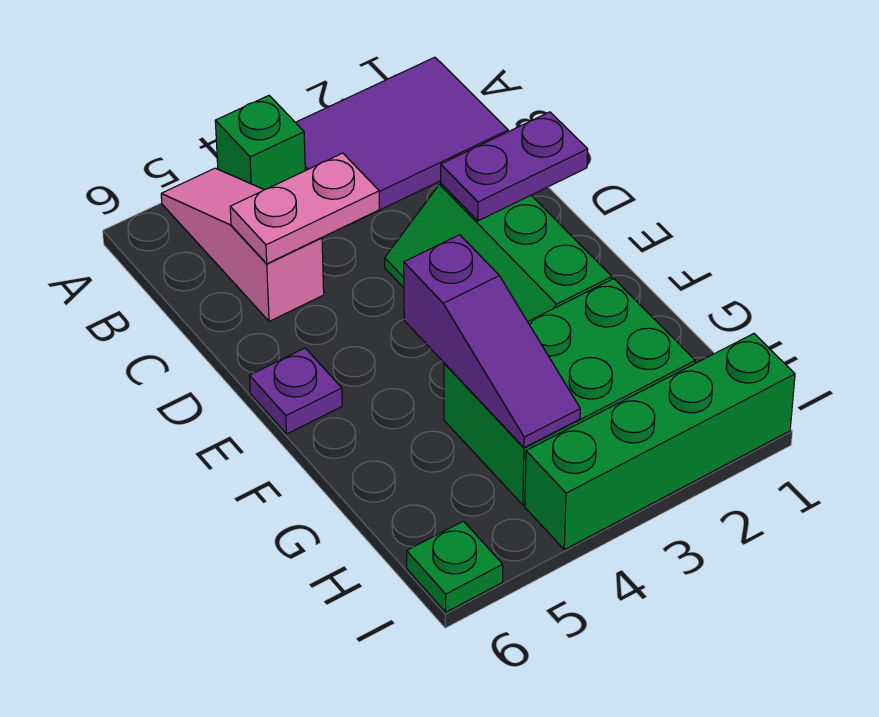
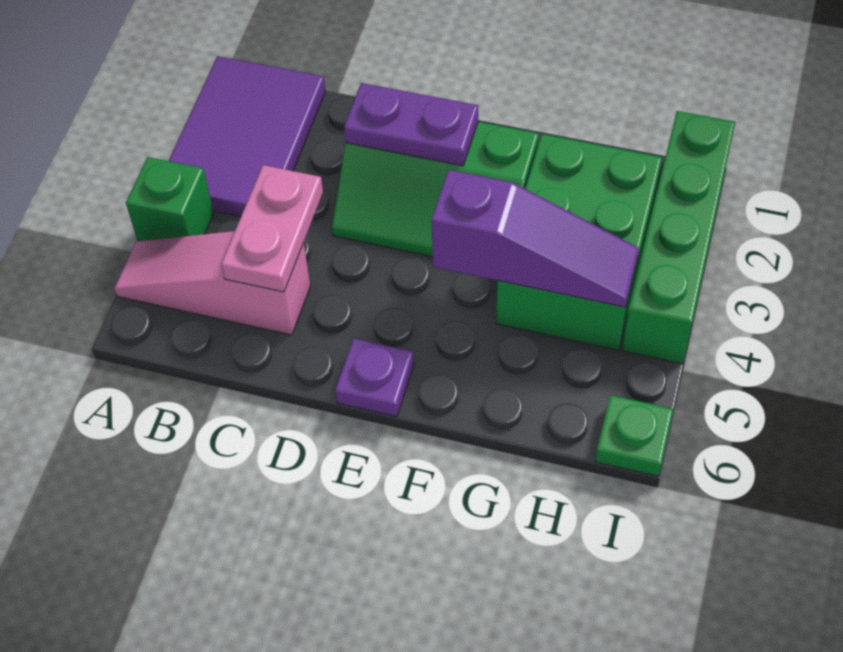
purple plate D1:D2 level 2 -> purple plate D2:E2 level 2

